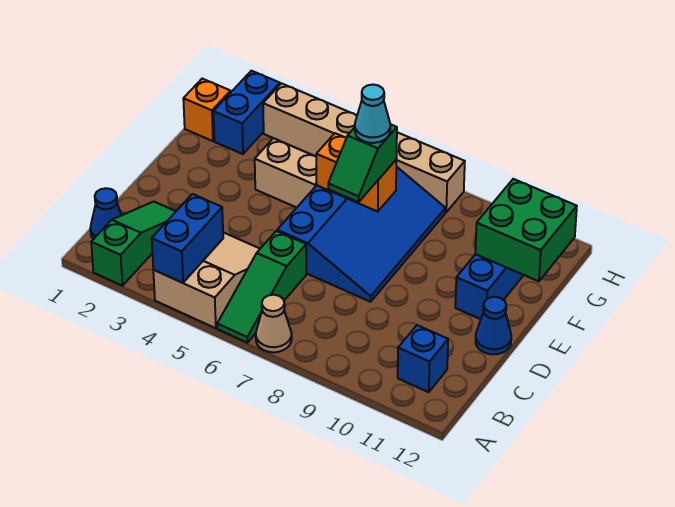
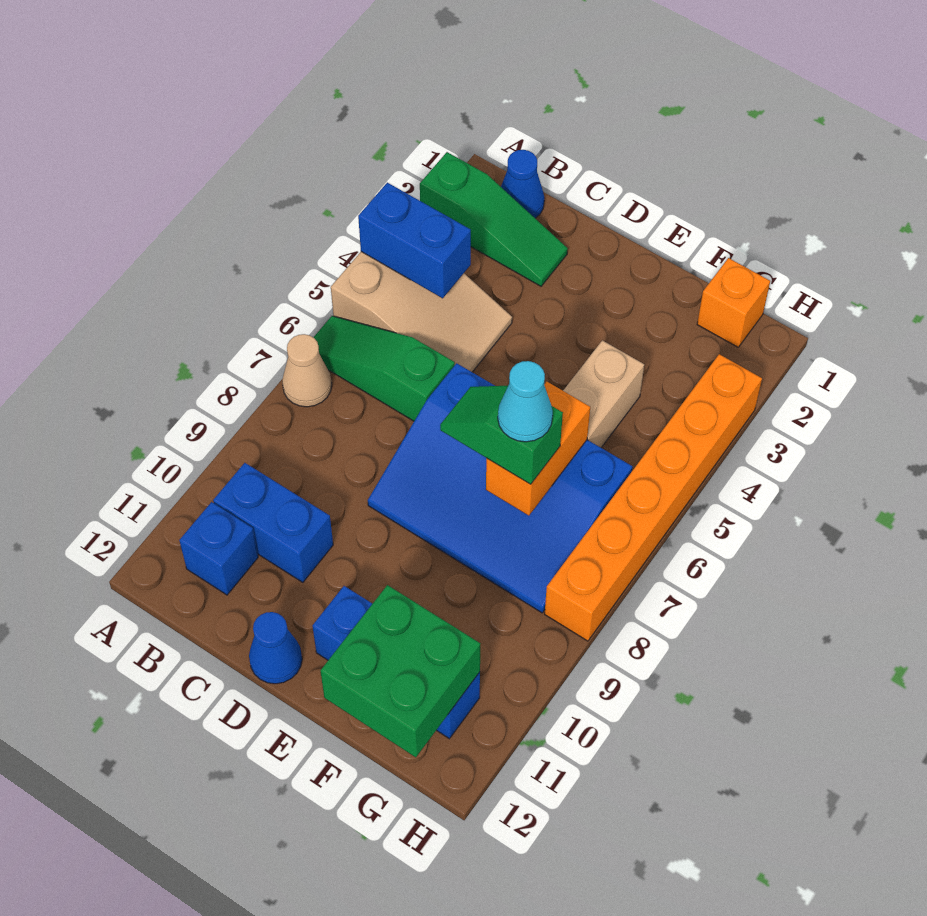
blue brick G2:H2 level 1 -> blue brick B10:C10 level 1
tan brick H3:H8 level 1 -> orange brick H3:H8 level 1

